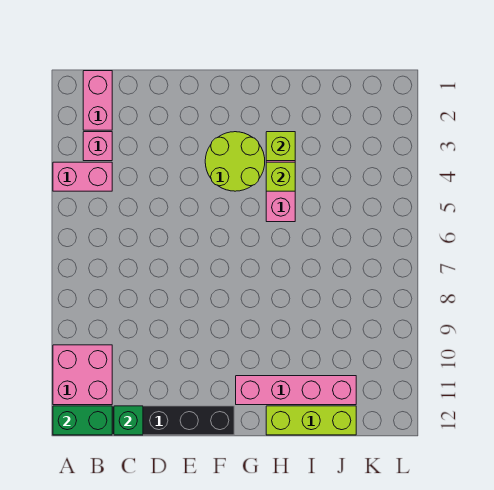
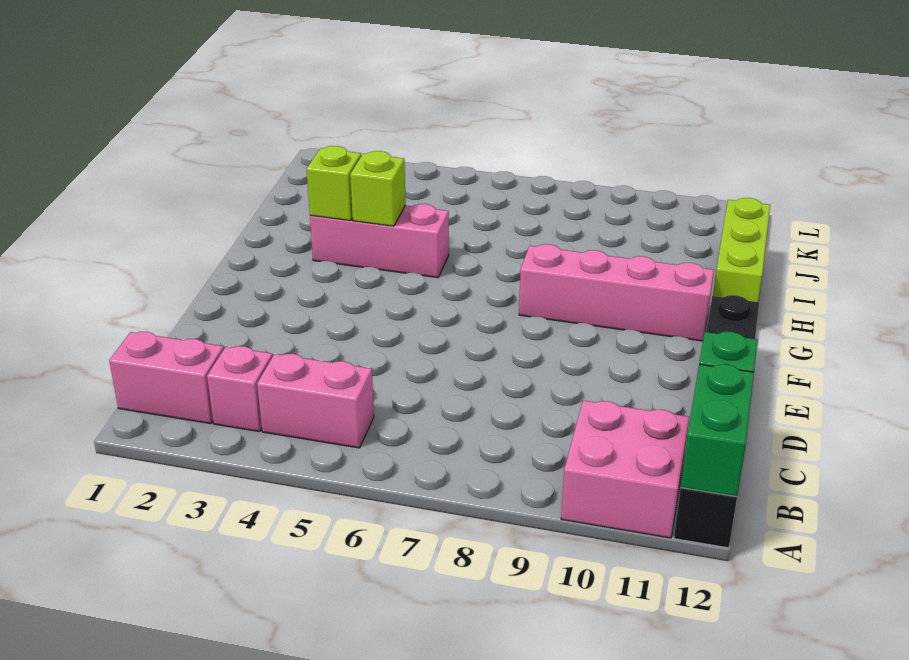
pink brick A4:B4 level 1 -> pink brick B4:B5 level 1
lime round brick F3:G4 level 1 -> none
pink brick G11:J11 level 1 -> pink brick G8:G11 level 1

